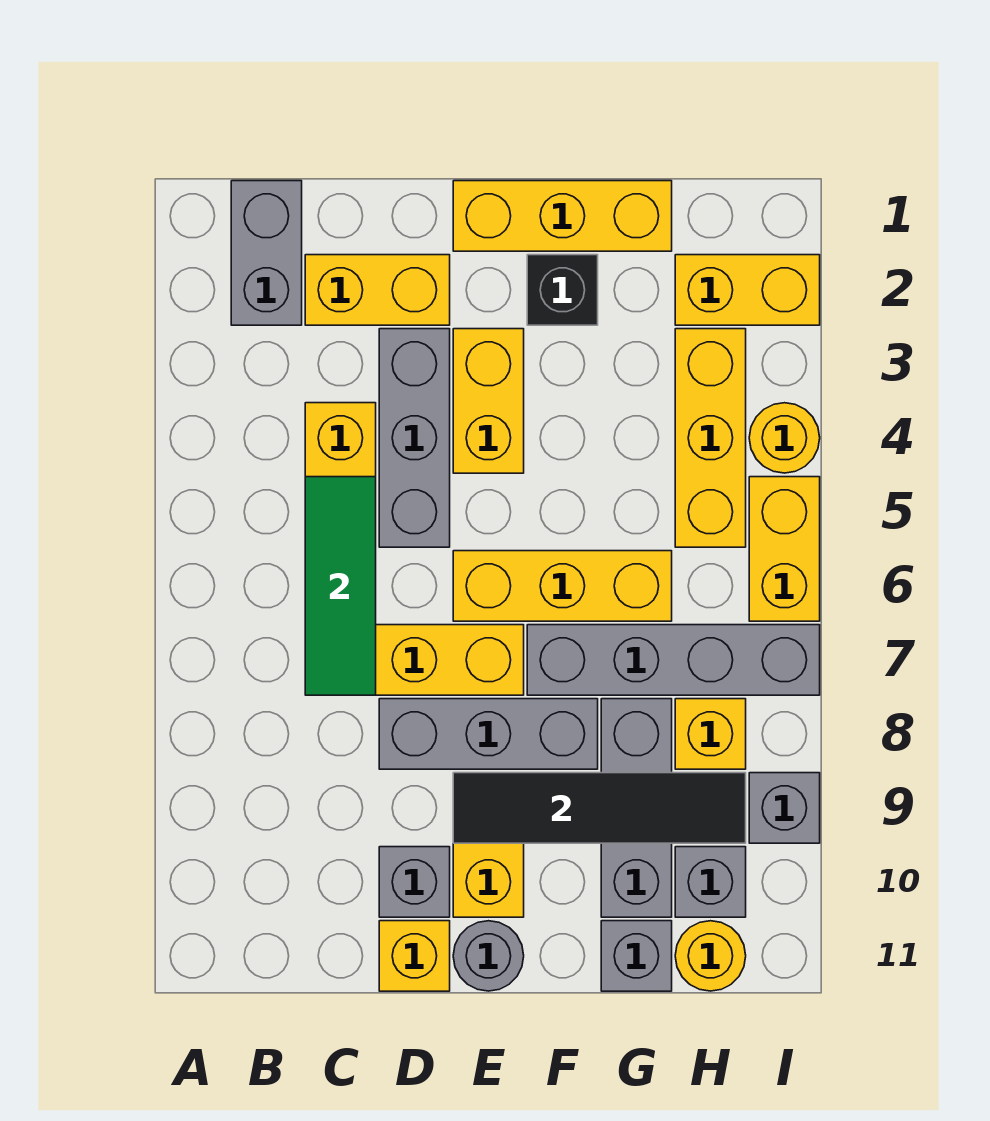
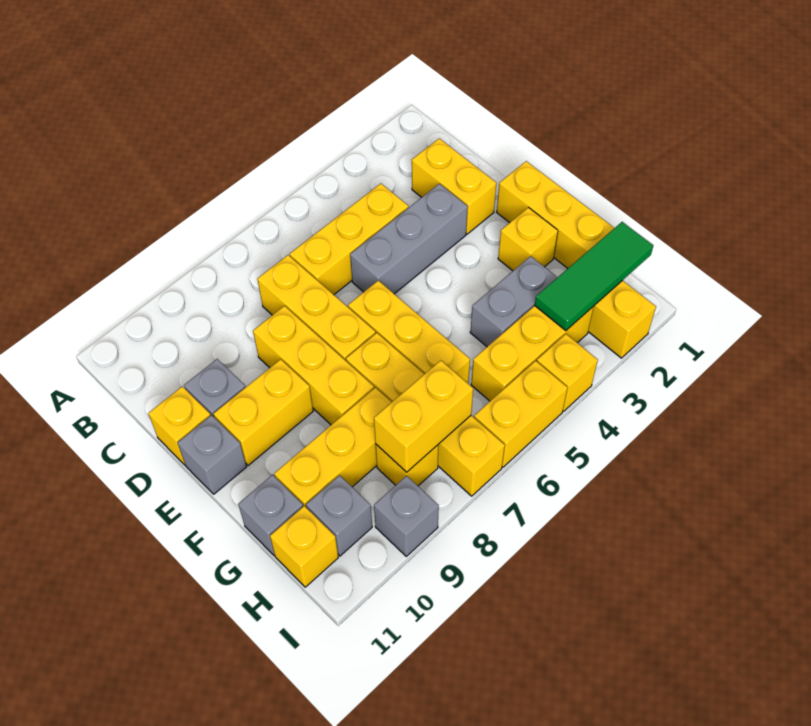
grey brick B1:B2 level 1 -> grey brick G3:G4 level 1
green tile C5:C7 level 2 -> green tile H1:H3 level 2
grey brick D8:F8 level 1 -> yellow brick D8:F8 level 1
yellow brick E3:E4 level 1 -> yellow brick H7:H8 level 2
black tile E9:H9 level 2 -> none
grey round brick E11 level 1 -> grey brick E11 level 1
black brick F2 level 1 -> yellow brick F2 level 1
grey brick F7:I7 level 1 -> yellow brick F7:I7 level 1
grey brick G8:G10 level 1 -> yellow brick G8:G10 level 1
yellow round brick H11 level 1 -> yellow brick H11 level 1
yellow round brick I4 level 1 -> yellow brick I4 level 1

